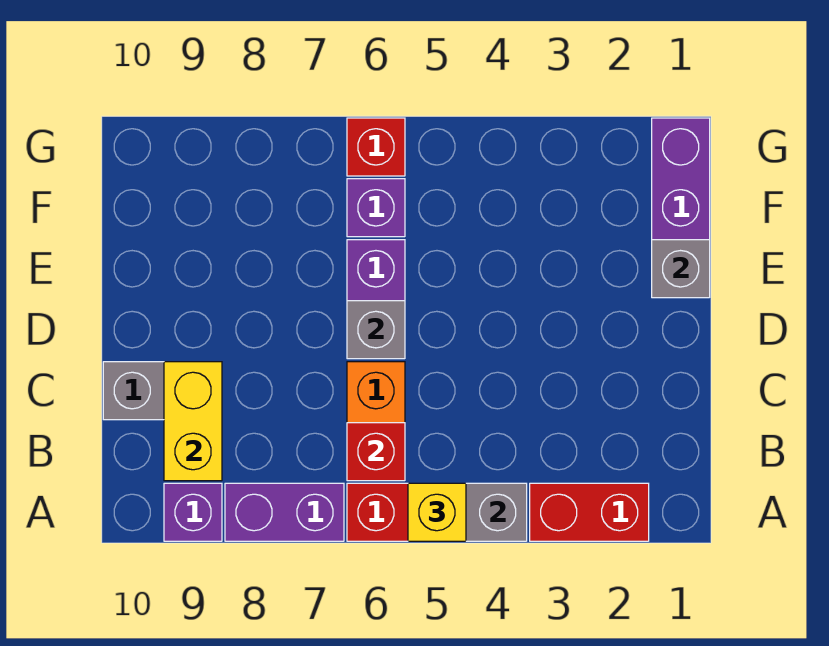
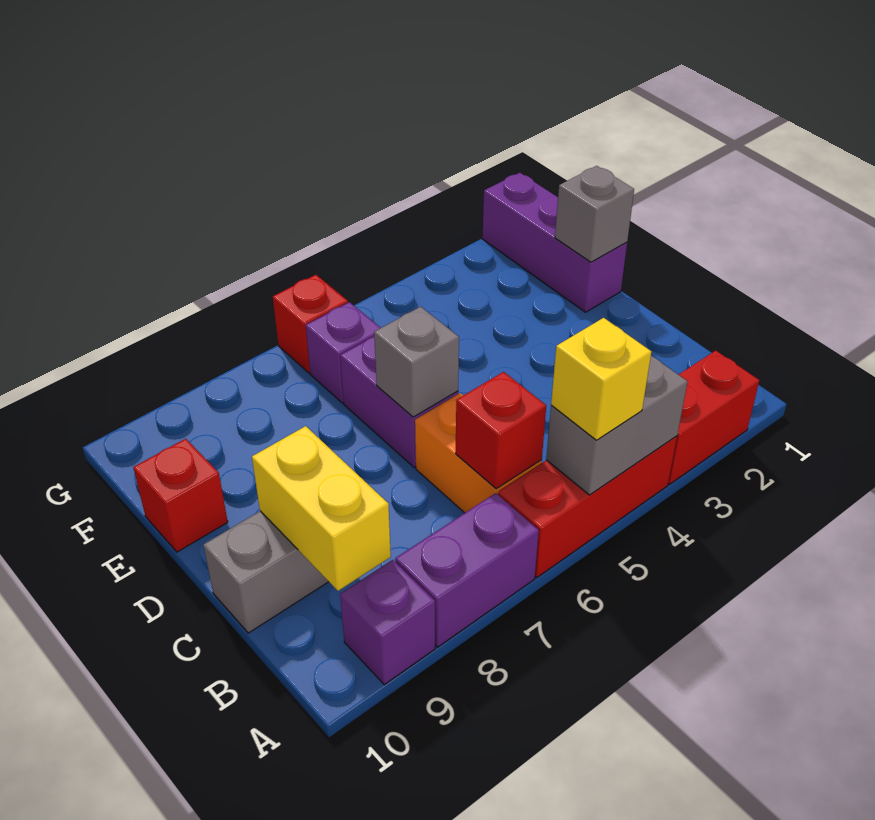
none -> red brick E10 level 1

